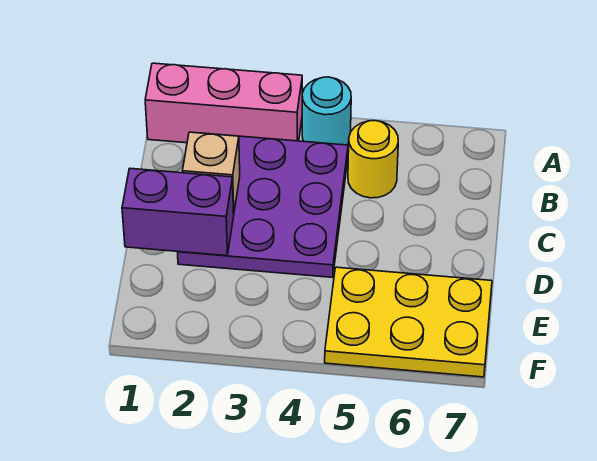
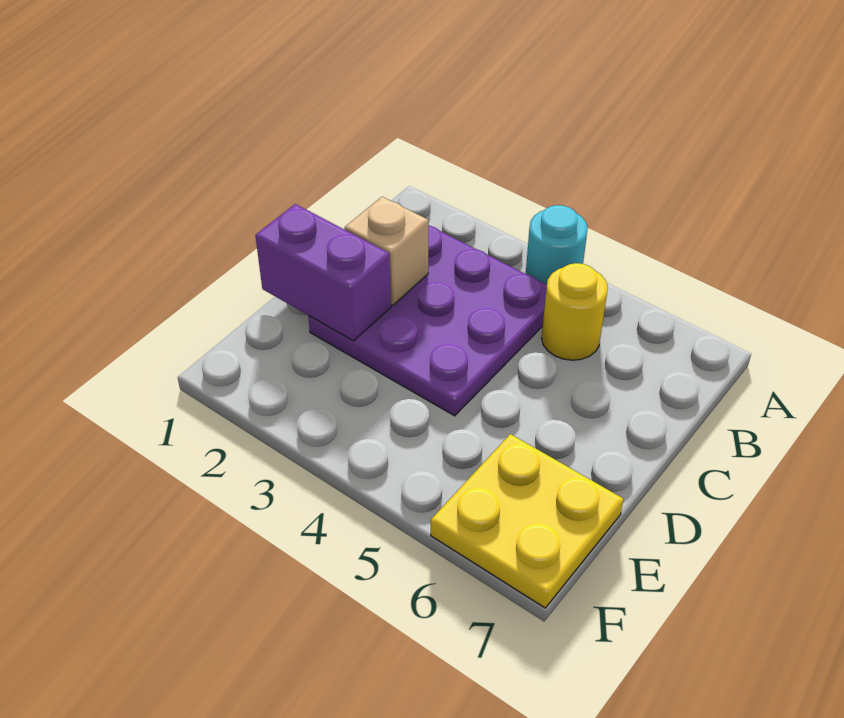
pink brick A1:A3 level 1 -> none
yellow plate E5:F7 level 1 -> yellow plate E6:F7 level 1

